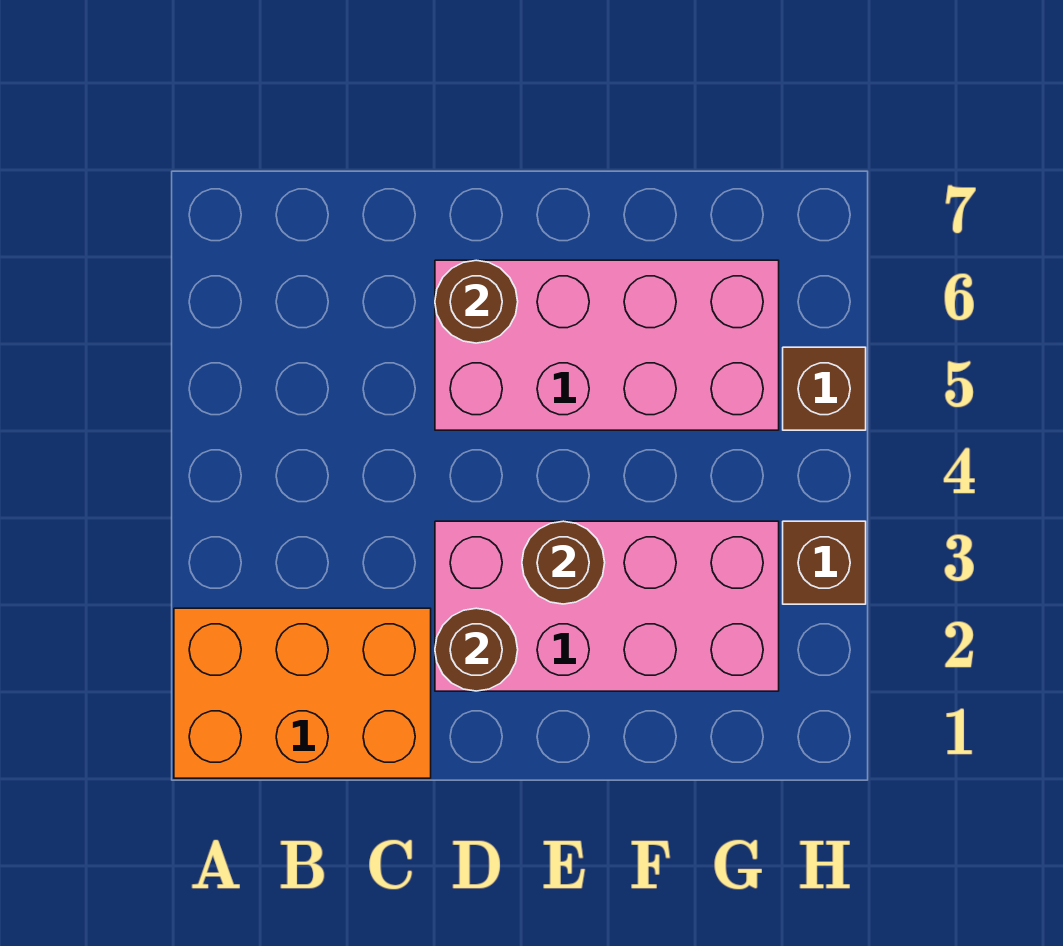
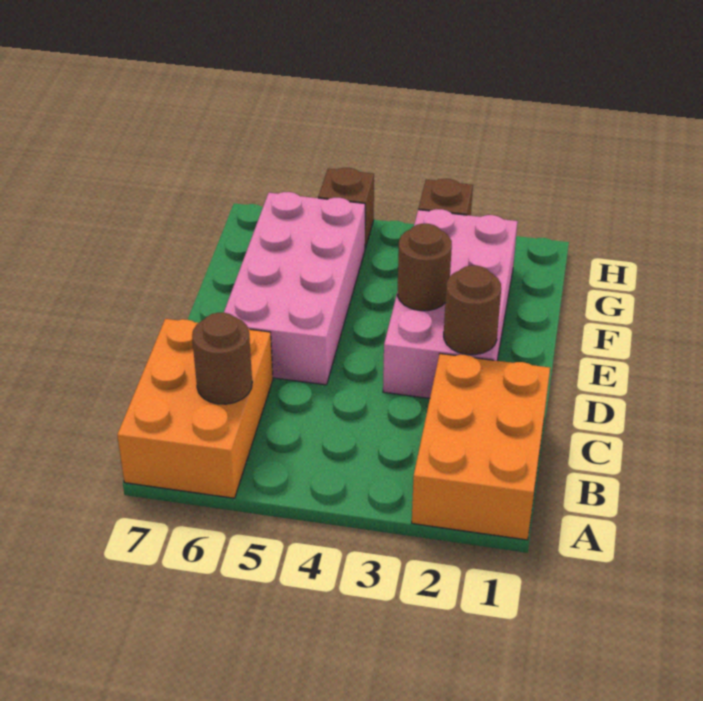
none -> orange brick A6:C7 level 1
brown round brick D6 level 2 -> brown round brick B6 level 2

